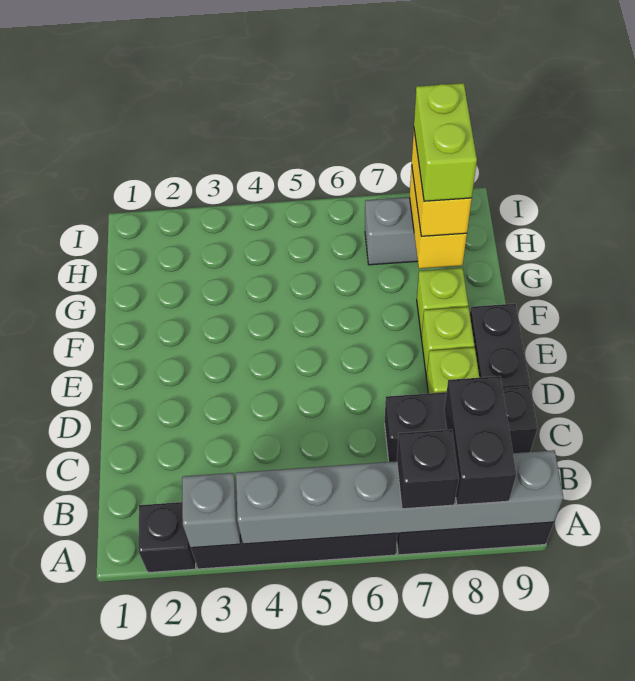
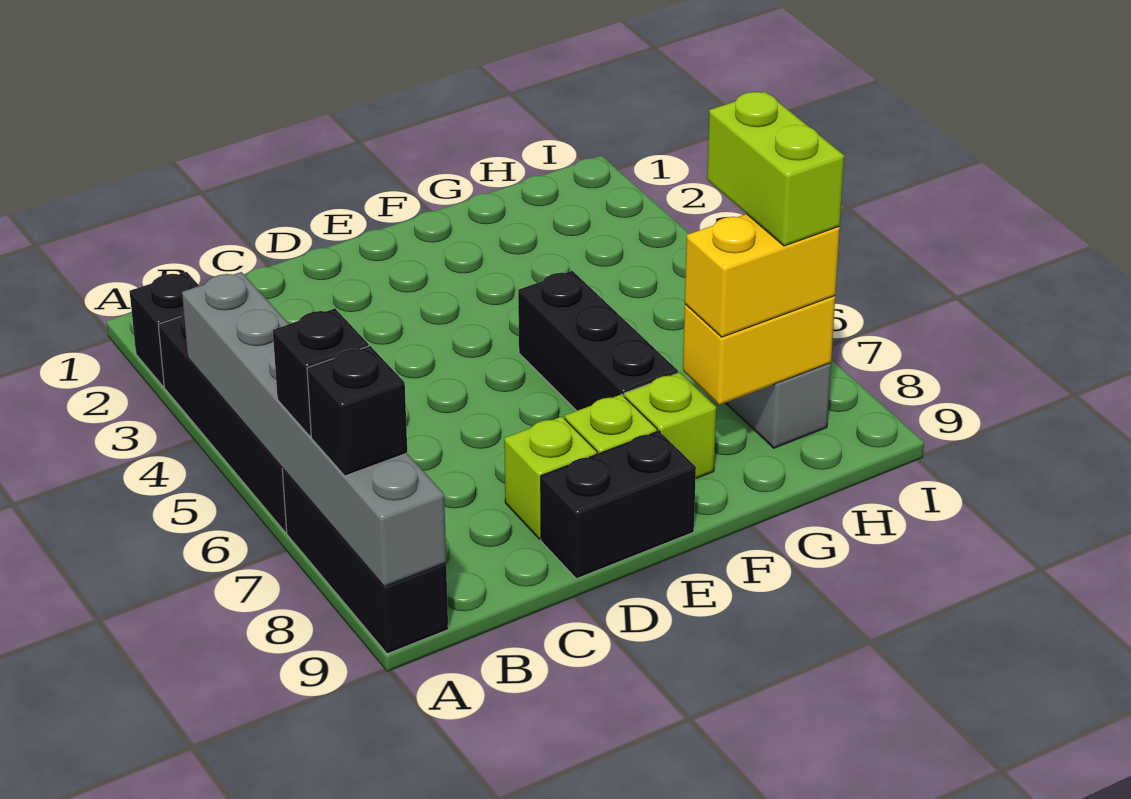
grey brick A3 level 2 -> none
black brick A8:B8 level 3 -> black brick A8 level 3
black brick C7:C9 level 1 -> black brick F5:F7 level 1
lime brick G8:H8 level 4 -> lime brick H7:H8 level 4

